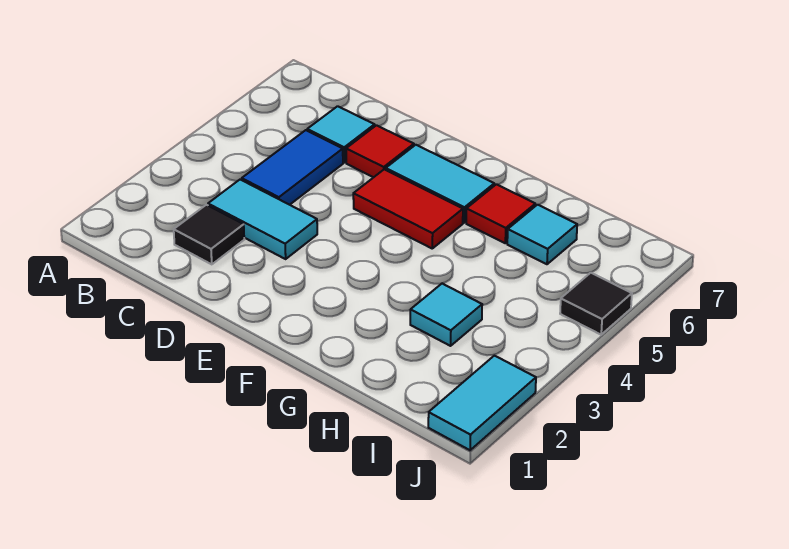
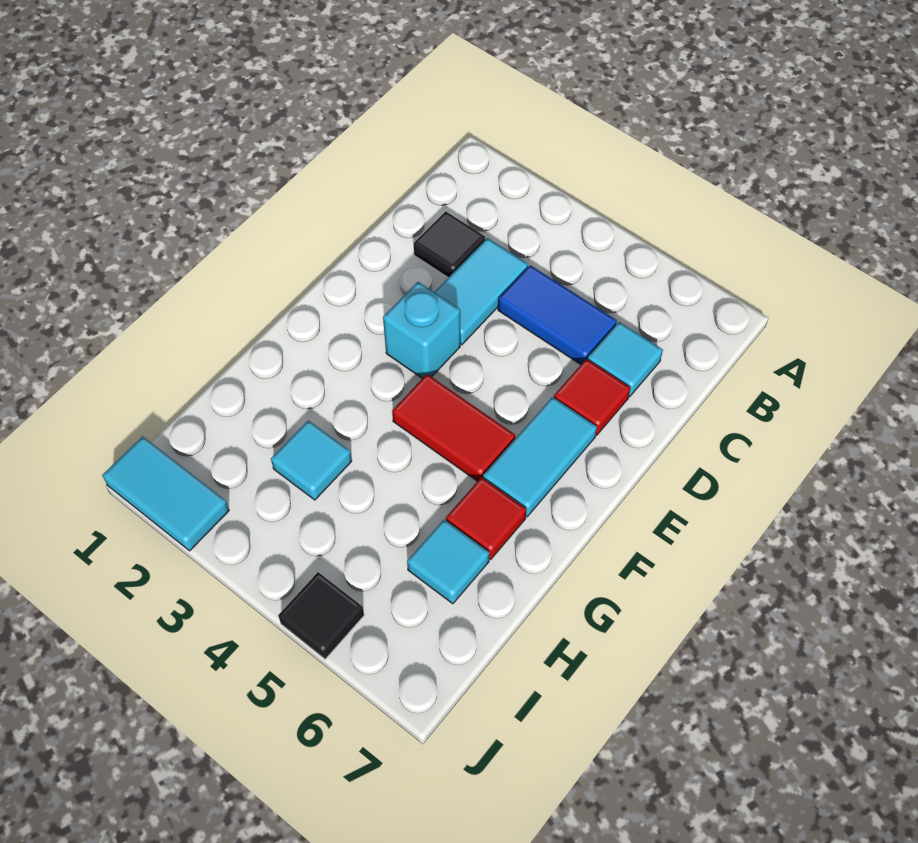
none -> cyan brick E3 level 1
red tile E5:F5 level 1 -> red tile F4:F5 level 1

